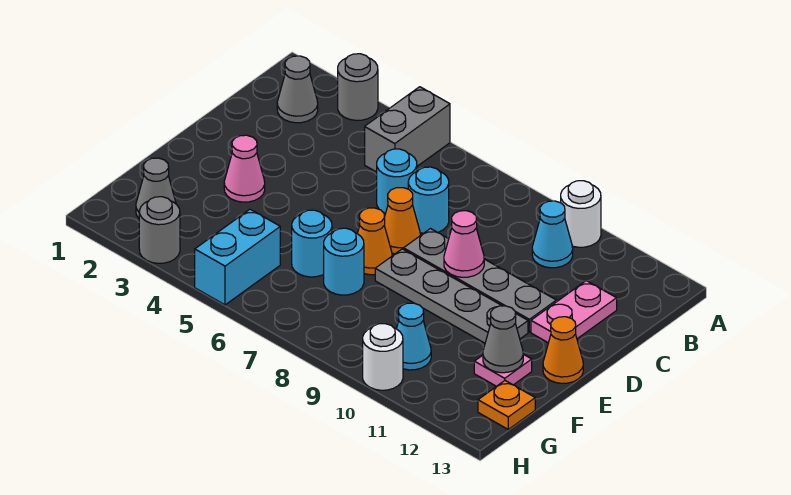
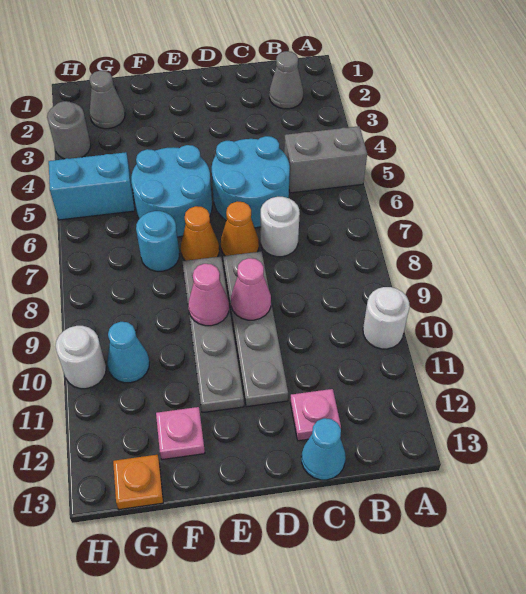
grey round brick A3 level 1 -> none
cyan cone B10 level 1 -> cyan cone C13 level 1
cyan round brick C6 level 1 -> cyan round brick C5:D6 level 1
cyan round brick C7 level 1 -> white round brick C7 level 1
pink plate C12:D12 level 1 -> pink plate C12 level 1
pink cone E3 level 1 -> pink cone E9 level 2
orange cone E13 level 1 -> none
cyan round brick F6 level 1 -> cyan round brick E5:F6 level 1
grey cone F12 level 2 -> none

